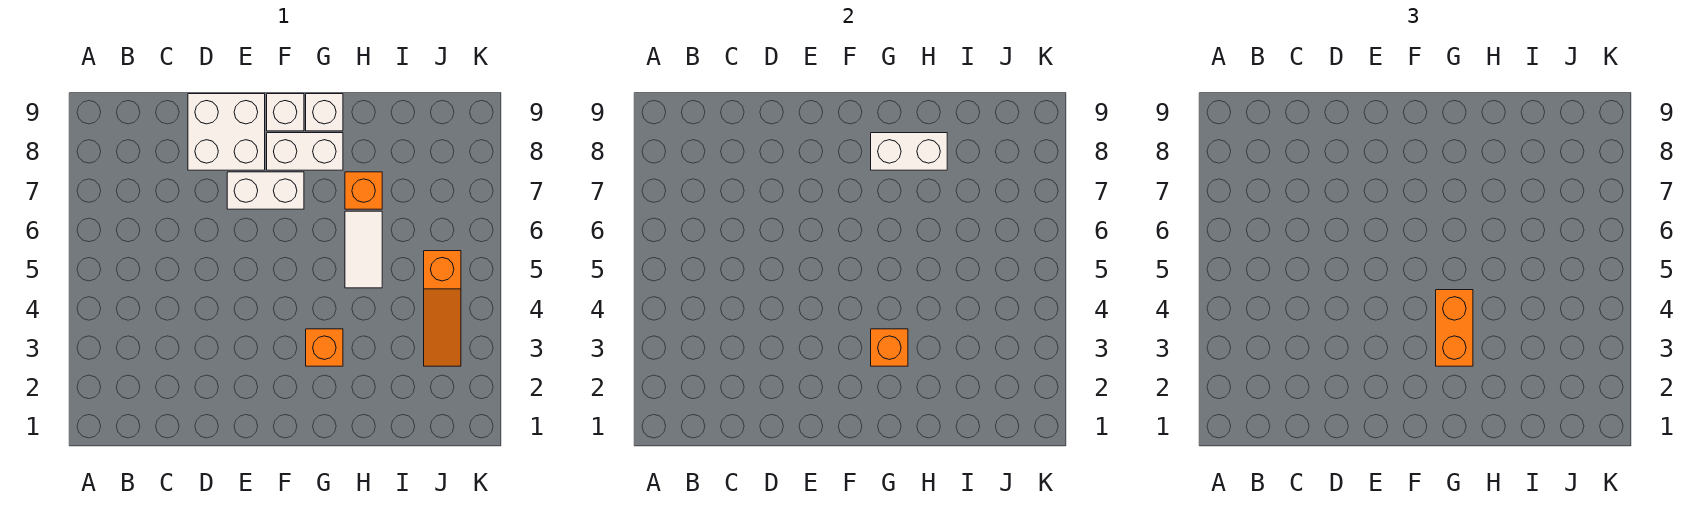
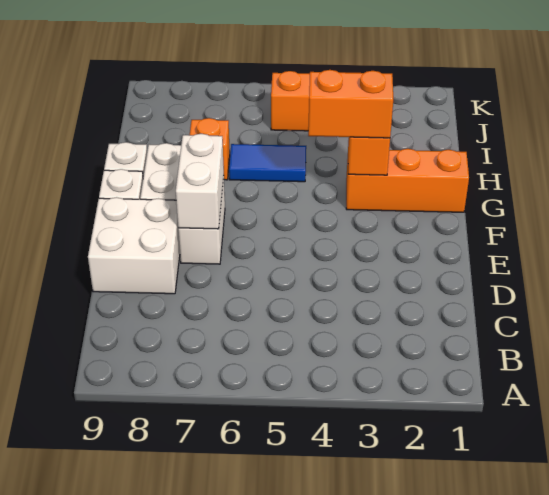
orange brick G3 level 1 -> orange brick G1:G3 level 1
white brick G8:H8 level 2 -> white brick E7:F7 level 2
white tile H5:H6 level 1 -> blue tile H5:H6 level 1

